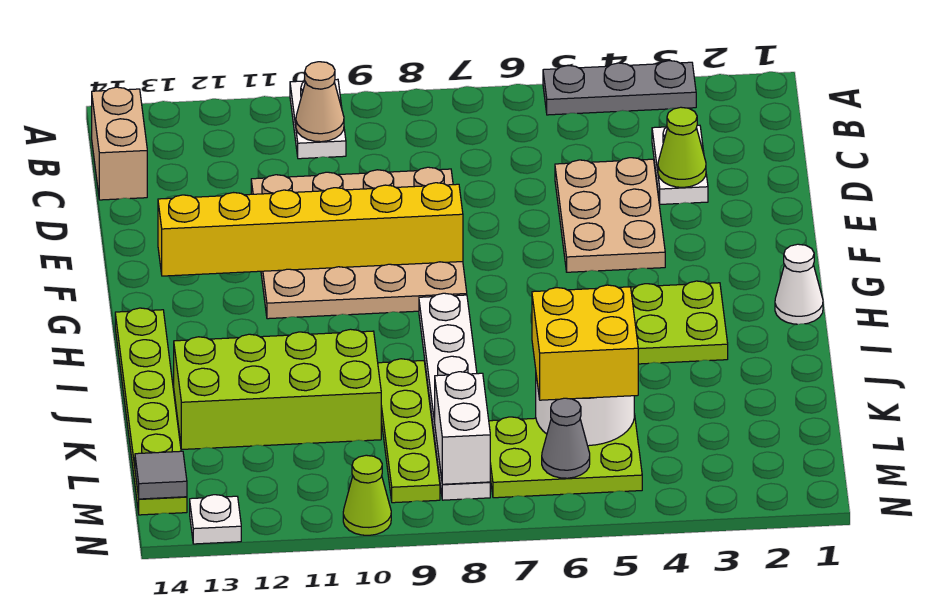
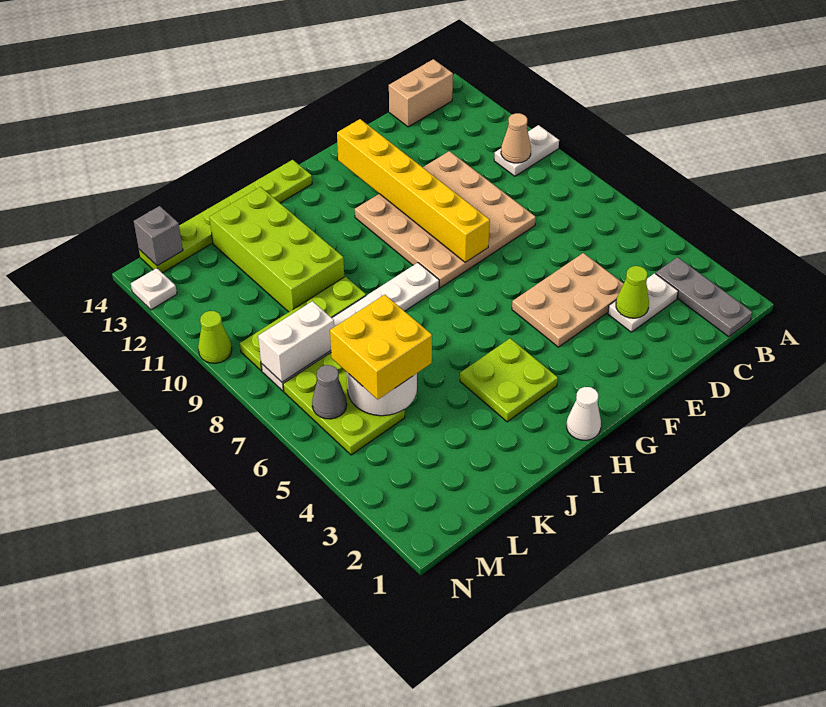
grey plate A3:A5 level 1 -> grey plate B1:B3 level 1
grey tile M14 level 2 -> grey brick M14 level 2

